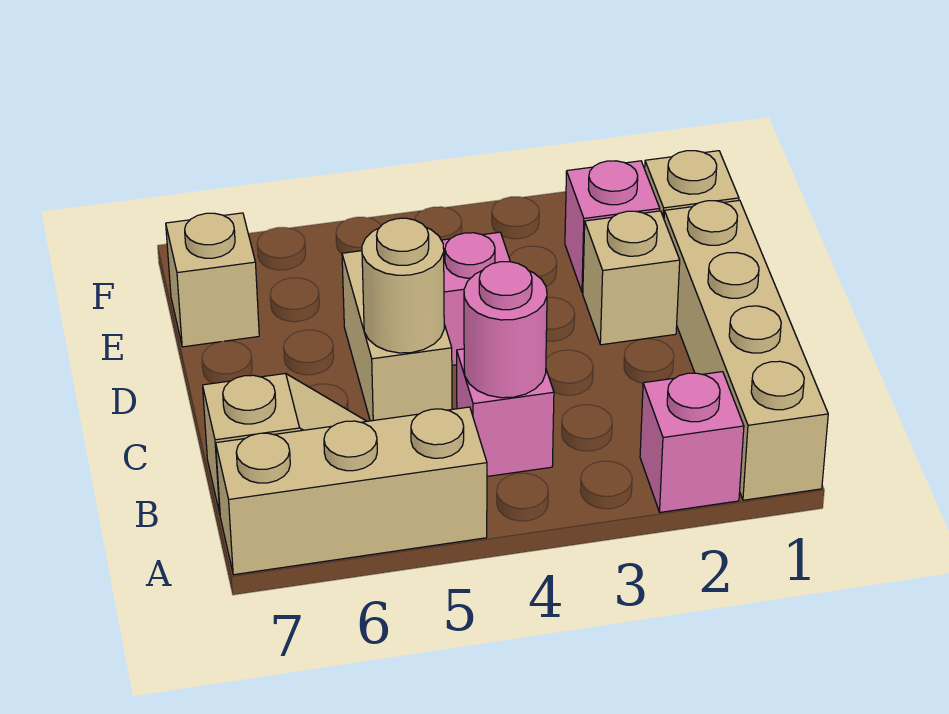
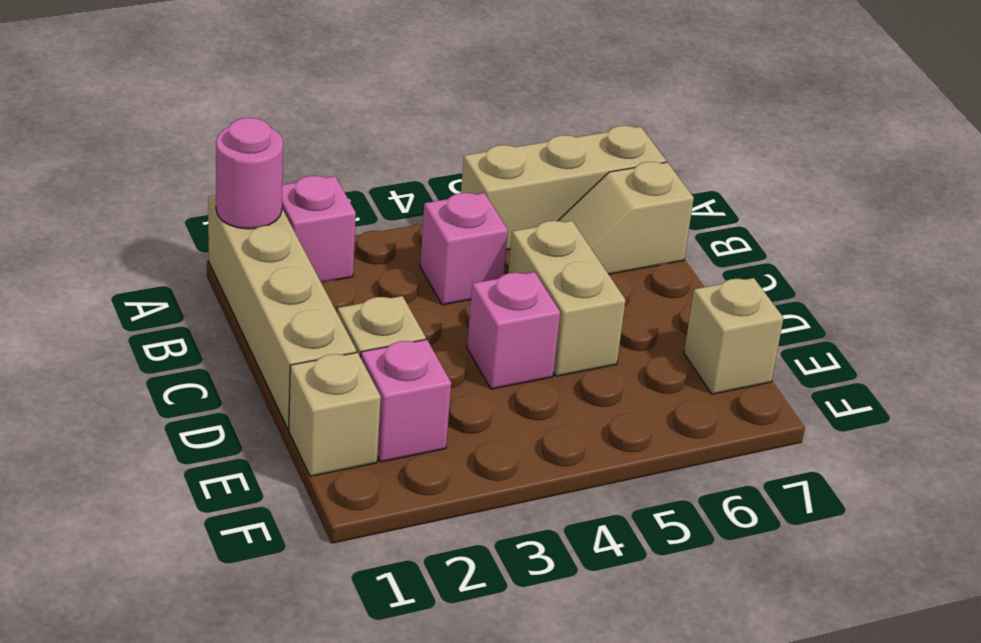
pink round brick B4 level 2 -> pink round brick A1 level 2
tan round brick C5 level 2 -> none

